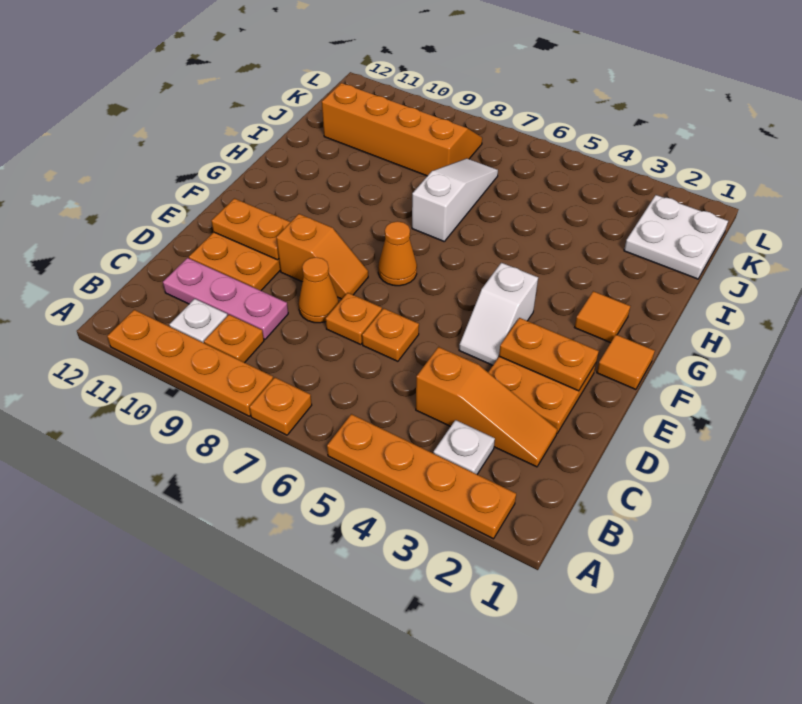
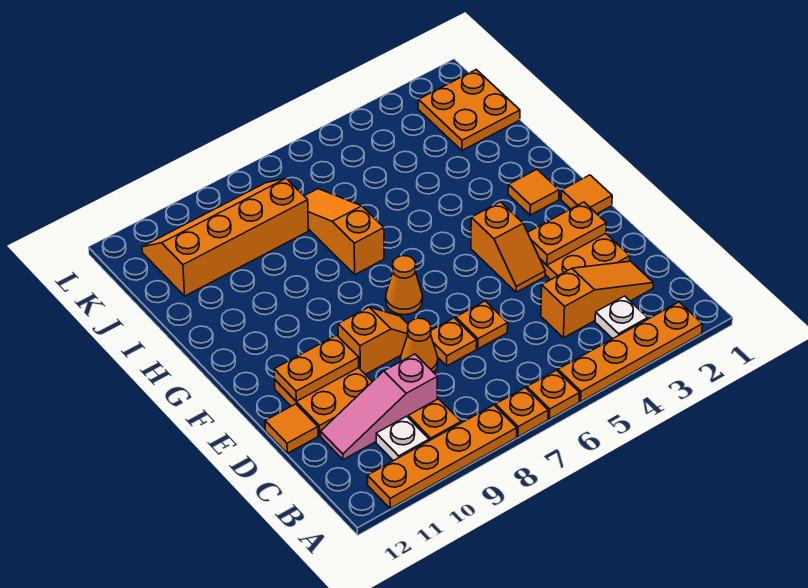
none -> orange plate A6 level 1
pink plate C9:C11 level 1 -> pink slope C9:C11 level 1 top 9
none -> orange tile D12 level 1
white slope E4:F4 level 1 top F -> orange slope E4:F4 level 1 top F
white slope H7:J7 level 1 top H -> orange slope H7:J7 level 1 top H
white plate J1:K2 level 1 -> orange plate J1:K2 level 1

